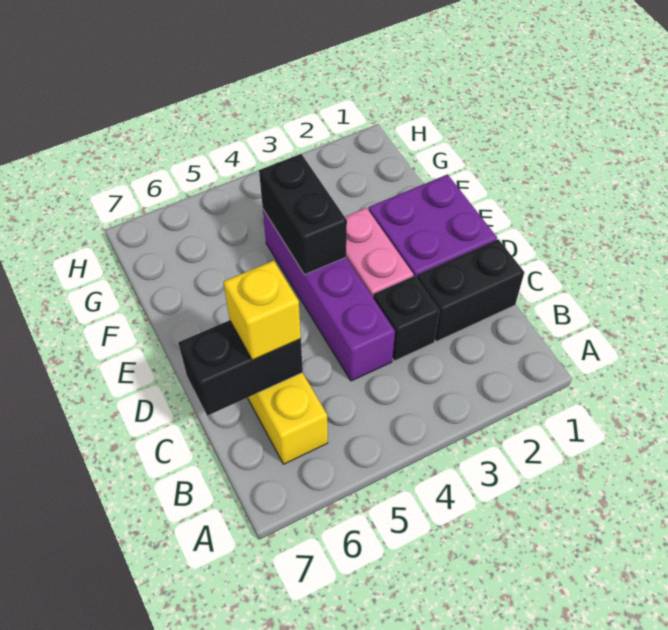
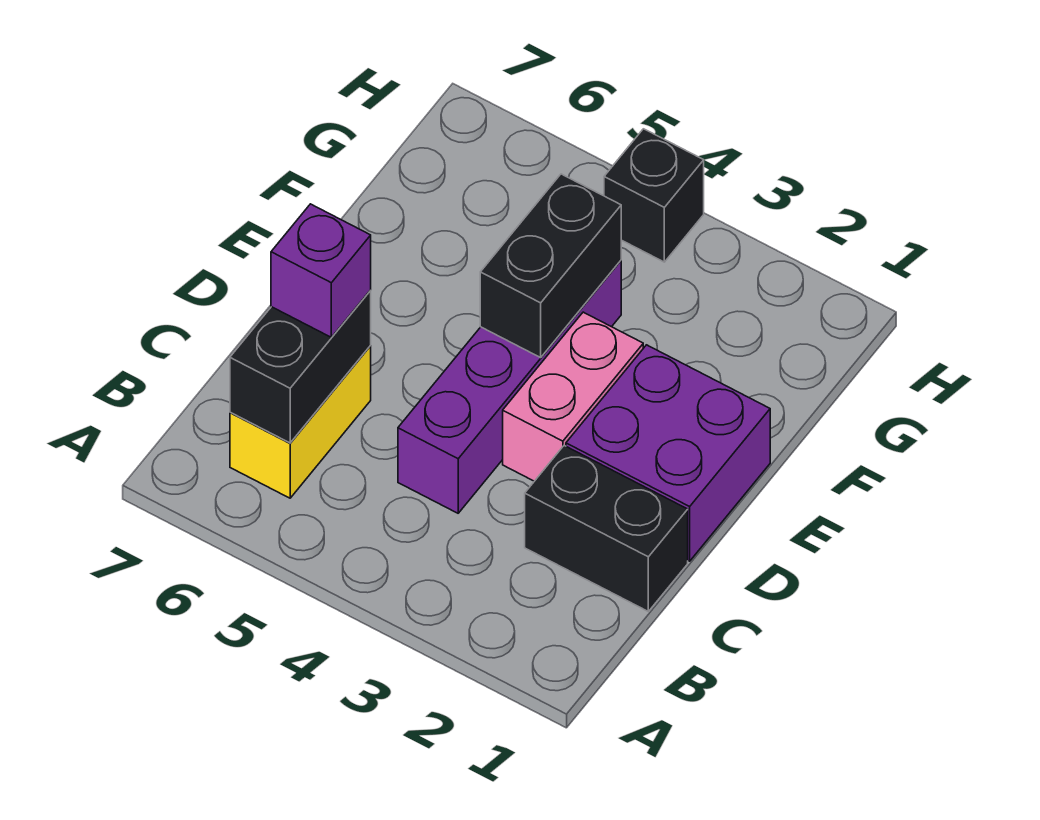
black brick C3 level 1 -> black brick H4 level 1
black brick C6:C7 level 2 -> black brick B6:C6 level 2
yellow brick C6 level 3 -> purple brick C6 level 3

